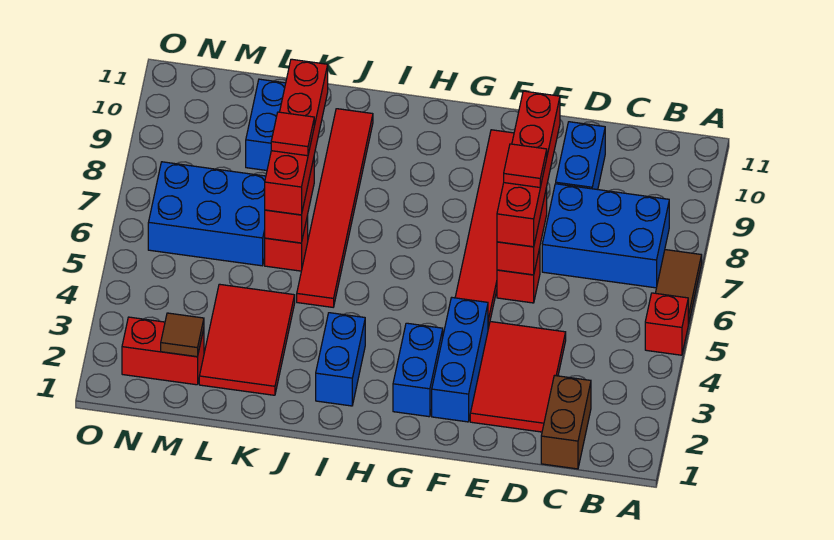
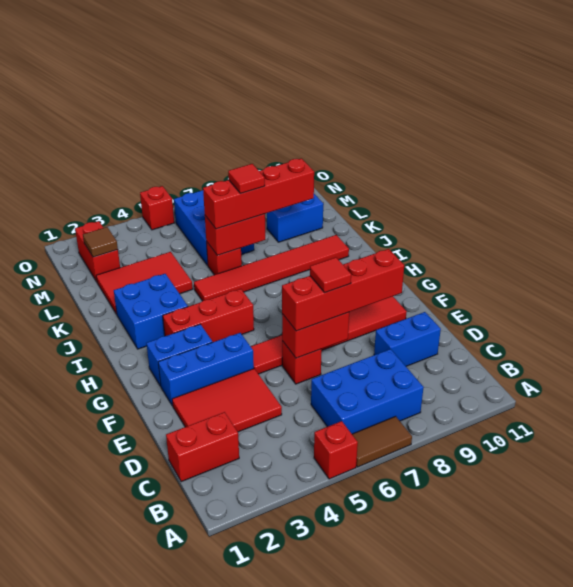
blue brick B7:D8 level 1 -> blue brick B6:C8 level 1
brown brick C1:C2 level 1 -> red brick C1:C2 level 1
none -> red brick H3:H5 level 1
blue brick I2:I3 level 1 -> blue brick I2:J3 level 1
none -> red brick O5 level 1

